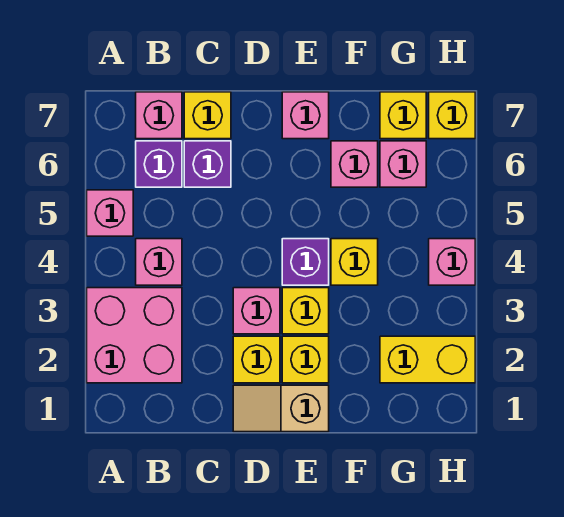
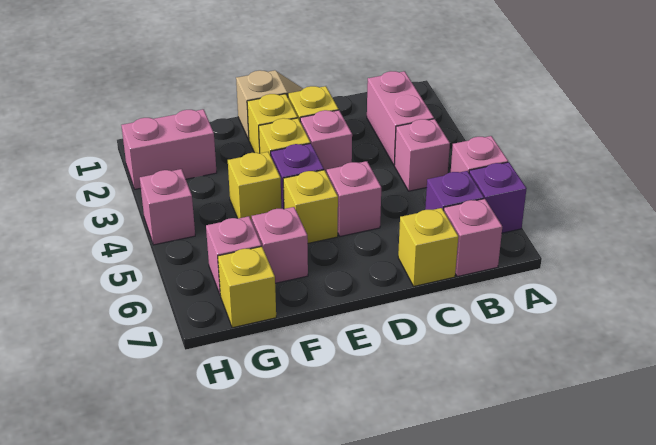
pink brick A2:B3 level 1 -> pink brick B2:B3 level 1
purple brick C6 level 1 -> purple brick A6 level 1
pink brick E7 level 1 -> pink brick D5 level 1
yellow brick G2:H2 level 1 -> pink brick G2:H2 level 1
yellow brick H7 level 1 -> yellow brick E5 level 1

